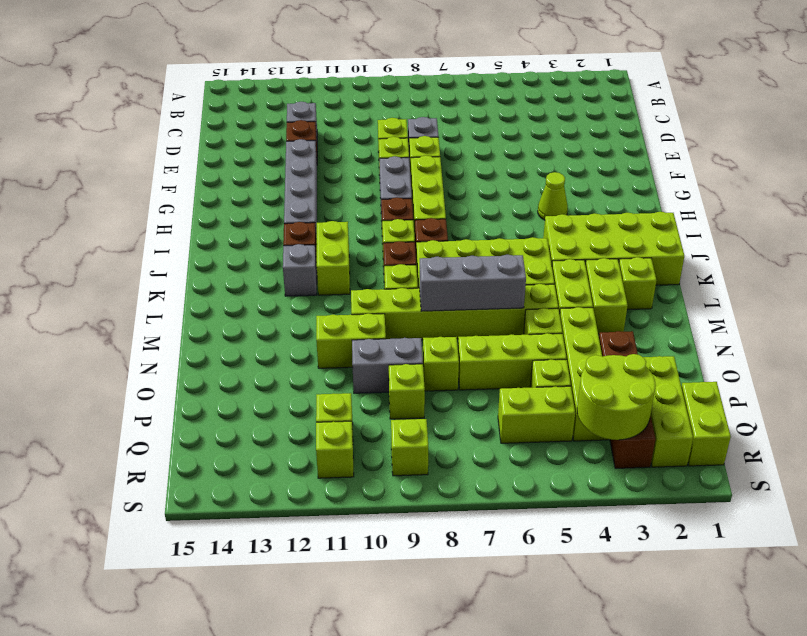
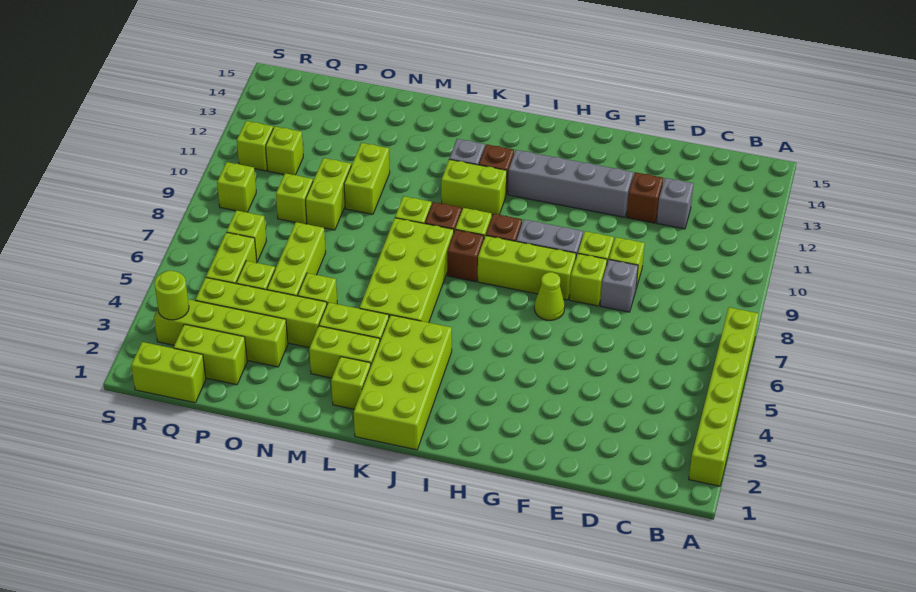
lime cone H4 level 1 -> lime cone G7 level 1
lime brick M5:M10 level 1 -> lime brick A2:A7 level 1
grey brick M6:M8 level 2 -> none
brown brick O3:R3 level 1 -> lime brick O3:R3 level 1
lime brick O8 level 1 -> lime brick Q7 level 1
grey brick O9:O10 level 1 -> lime brick O9:O10 level 1
lime brick P2:R2 level 1 -> lime brick P2:Q2 level 1
lime round brick Q3:R4 level 2 -> lime round brick R3 level 2

